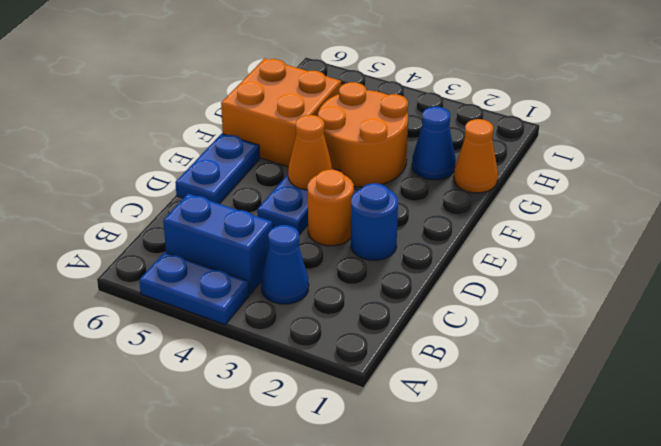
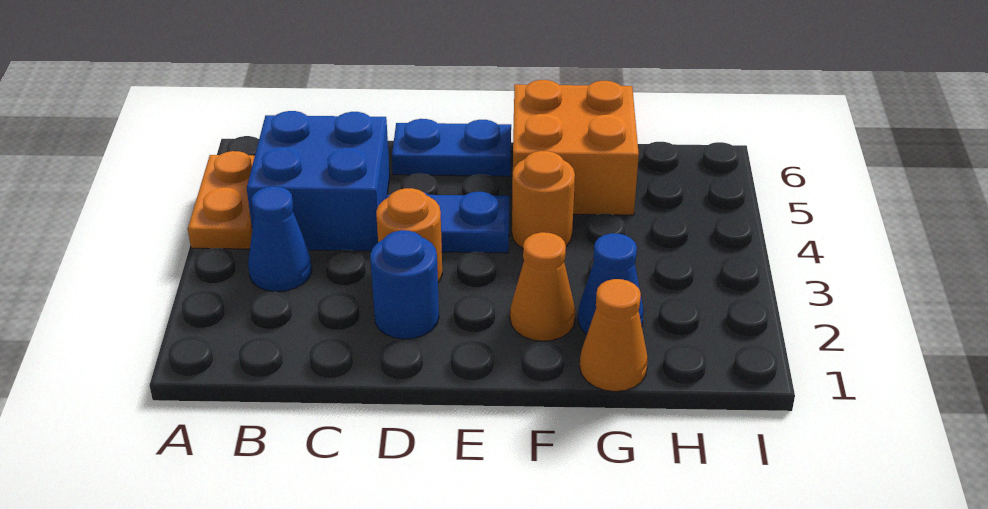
blue plate A4:A5 level 1 -> orange plate A4:A5 level 1
blue brick B4:B5 level 1 -> blue brick B4:C5 level 1
orange cone E4 level 2 -> orange cone F2 level 1
orange round brick F3:G4 level 1 -> orange round brick F4 level 1

